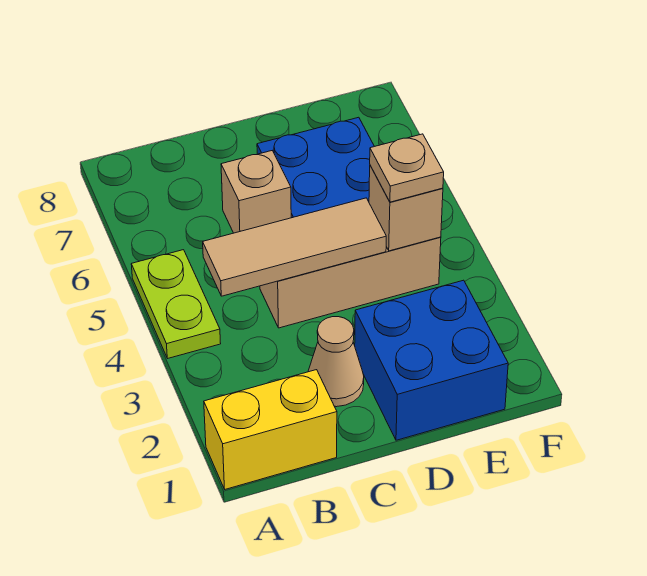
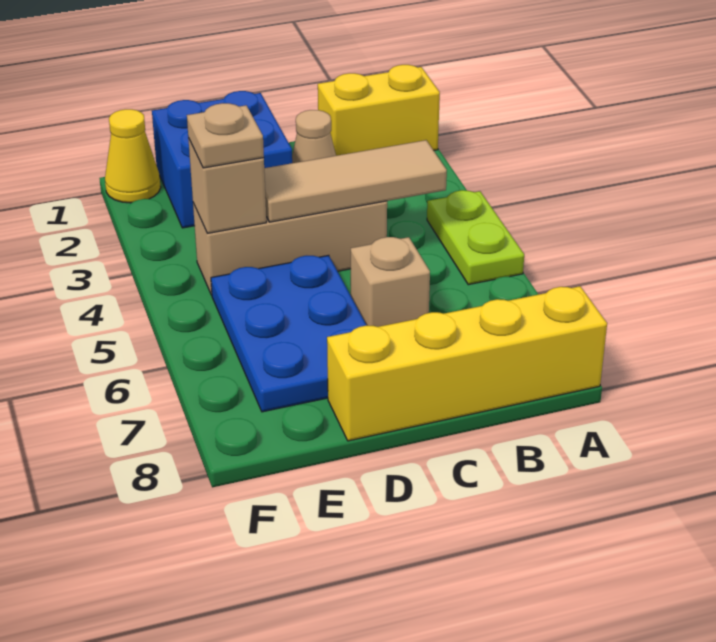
none -> yellow brick A8:D8 level 1
none -> yellow cone F1 level 1

